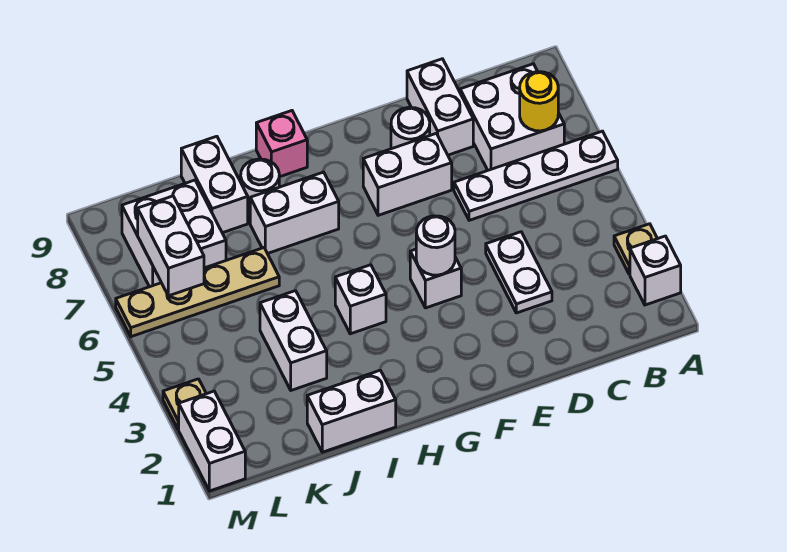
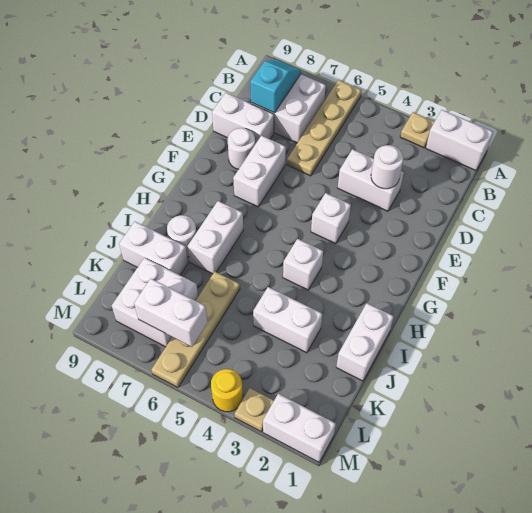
white brick A2 level 1 -> white brick A1:A2 level 1
white plate A6:D6 level 1 -> tan plate A6:D6 level 1
yellow round brick B7 level 2 -> yellow round brick M4 level 1
none -> cyan slope B8:C8 level 2 top C
white plate D3:D4 level 1 -> white brick D3:D4 level 1
white round brick F4 level 2 -> white round brick D3 level 2
pink brick H9 level 1 -> none

